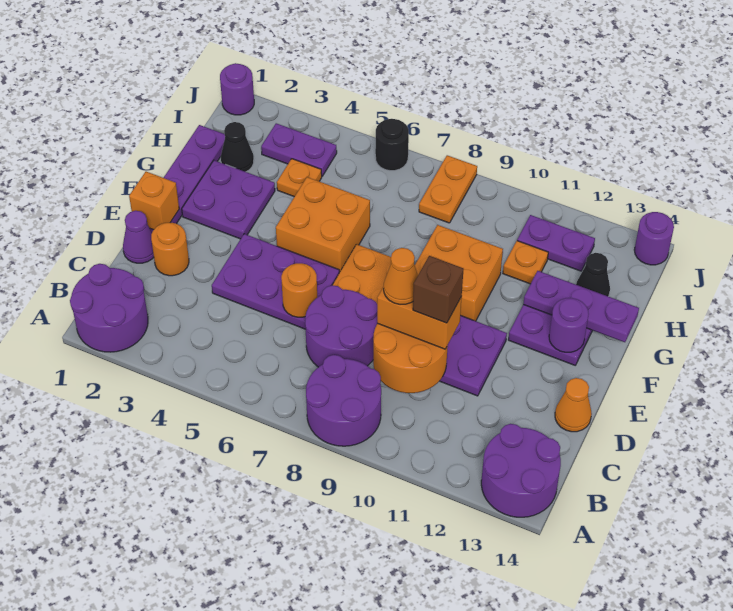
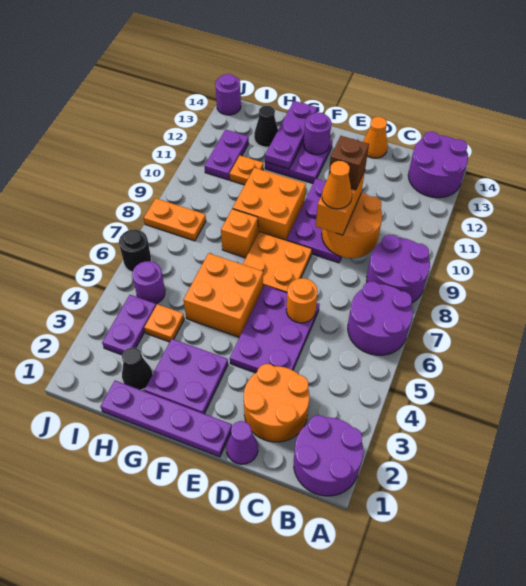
purple round brick C7:D8 level 1 -> purple round brick A6:B7 level 1
orange round brick D2 level 1 -> orange round brick C2:D3 level 1
orange brick E1 level 2 -> orange brick G8 level 1
purple round brick J1 level 1 -> purple round brick I5 level 1

